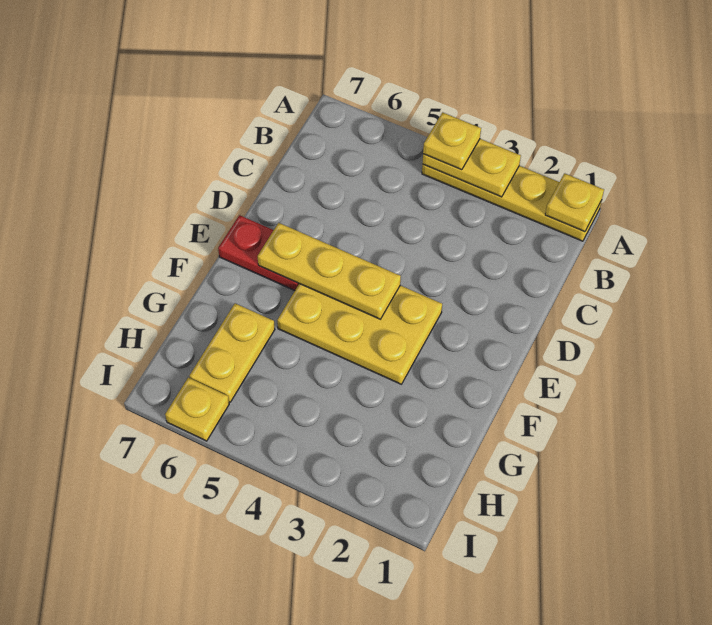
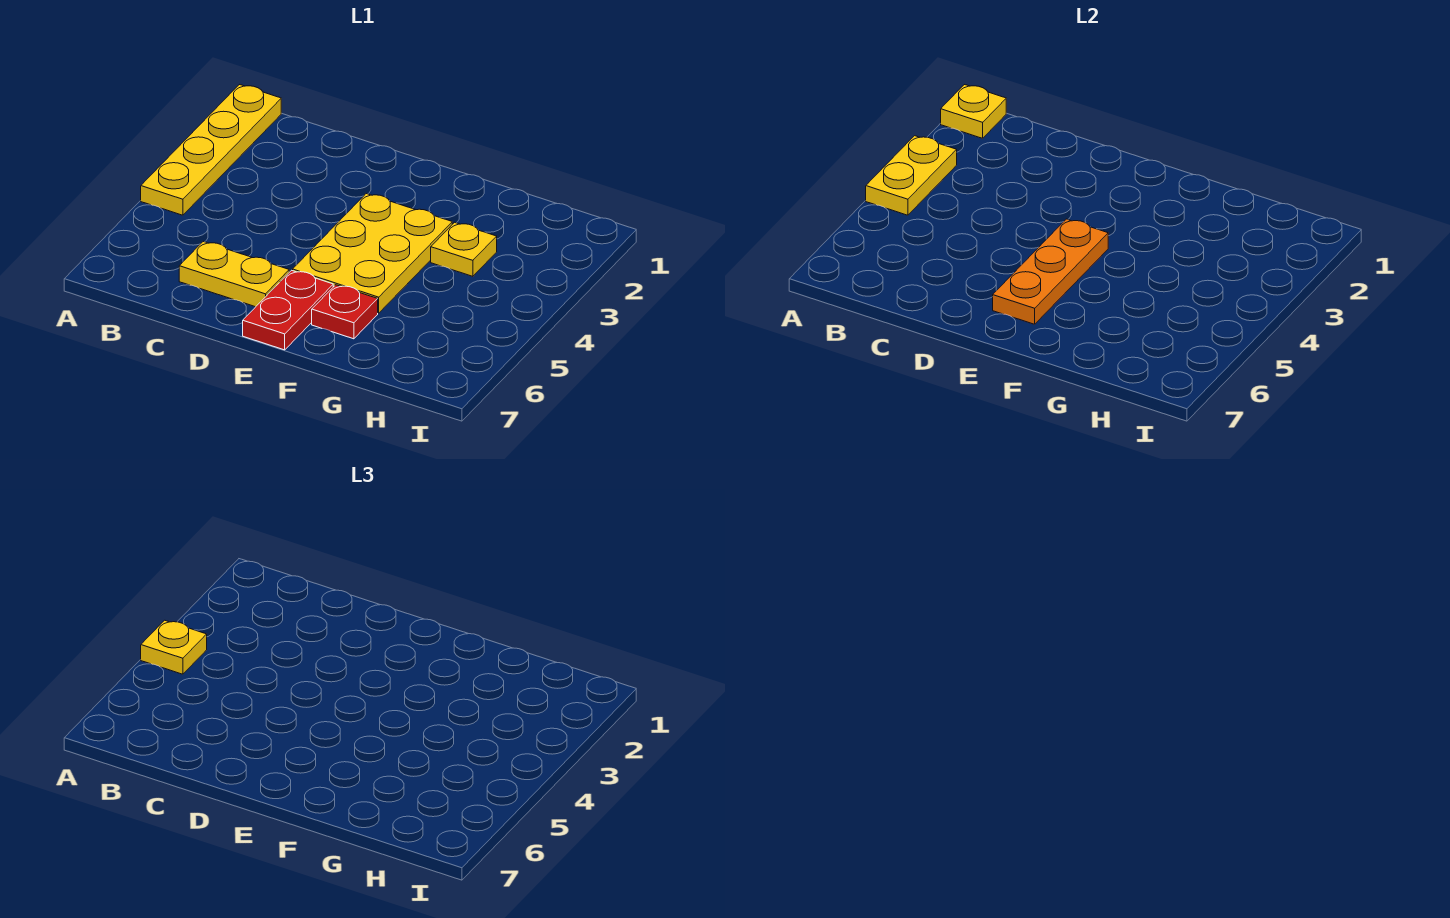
yellow plate E4:E6 level 2 -> orange plate E4:E6 level 2
none -> red plate F6 level 1
yellow plate G6:H6 level 1 -> yellow plate C6:D6 level 1
yellow plate I6 level 1 -> yellow plate G3 level 1

